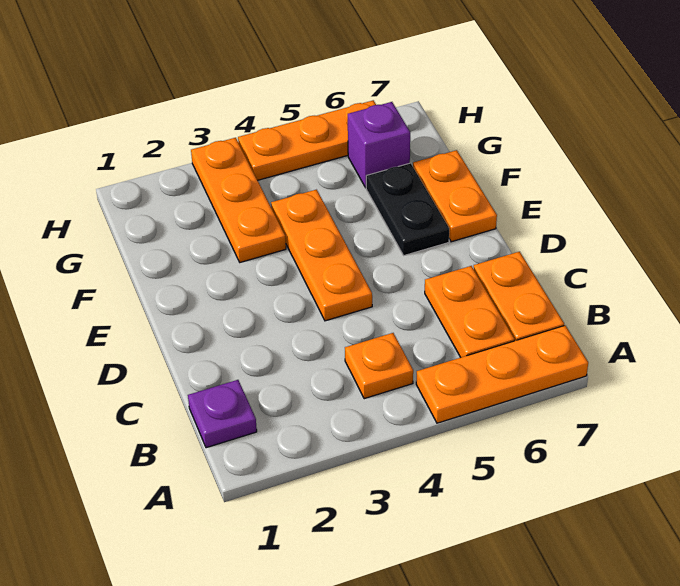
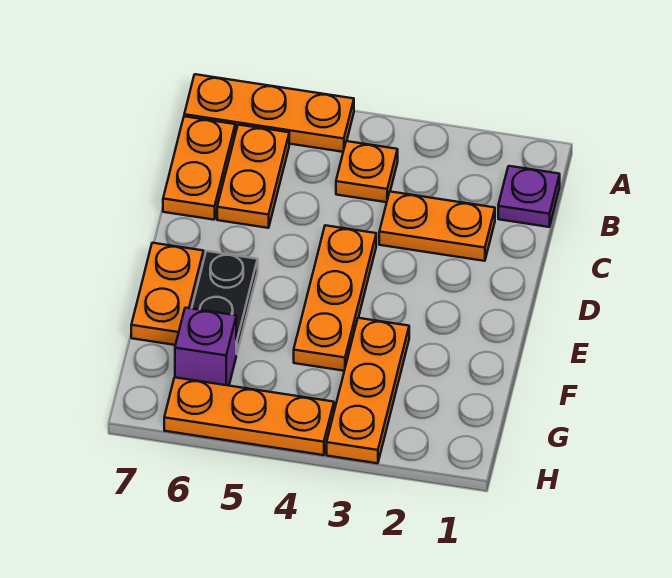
none -> orange plate C2:C3 level 1

